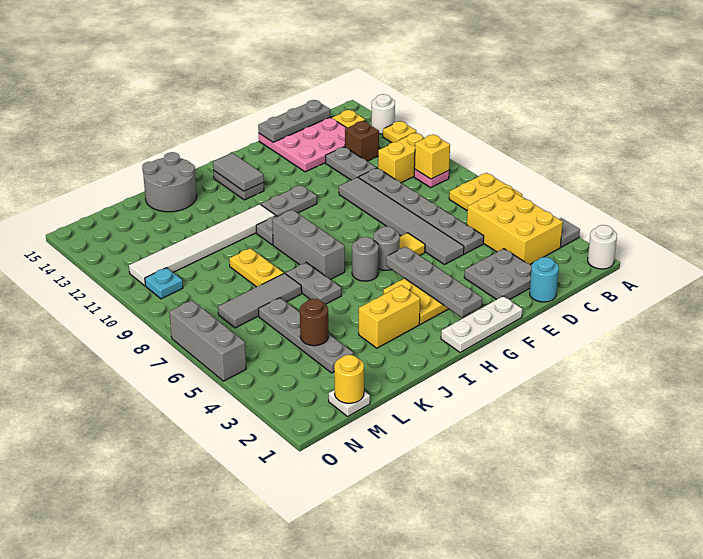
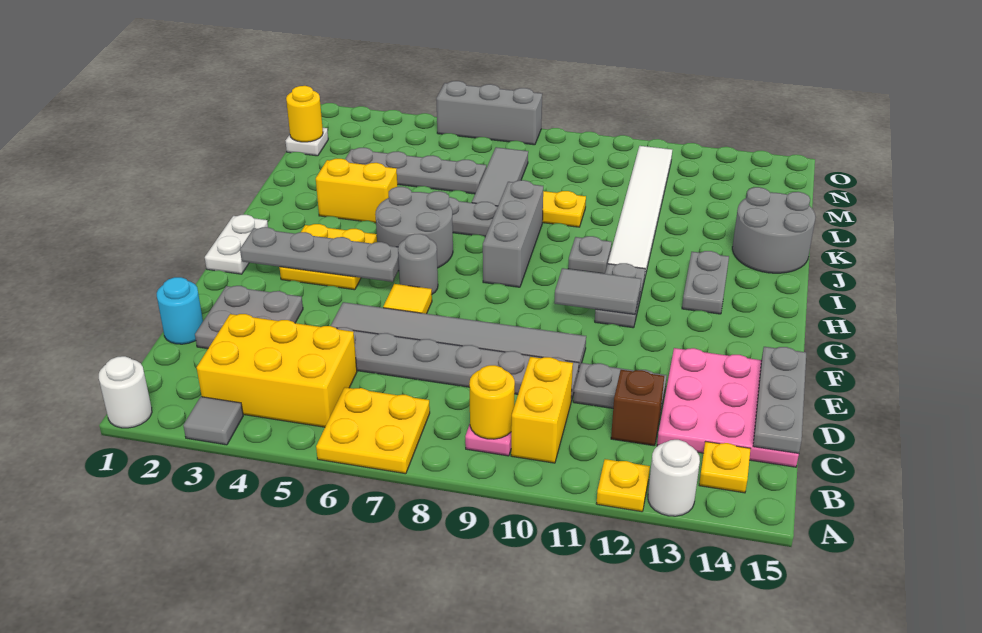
yellow brick B9 level 2 -> yellow round brick B9 level 2
white plate F1:H1 level 1 -> white plate G1:H1 level 1
grey round brick H6 level 1 -> grey round brick H5:I6 level 1
grey plate H13:H14 level 1 -> grey plate H13:I13 level 1
grey tile H13:H14 level 2 -> grey tile G10:G11 level 2
yellow brick I3:J3 level 1 -> yellow brick J3:J4 level 1
grey brick I7:I9 level 1 -> grey brick H8:J8 level 1
brown round brick L4 level 2 -> none
cyan plate N10 level 1 -> none

